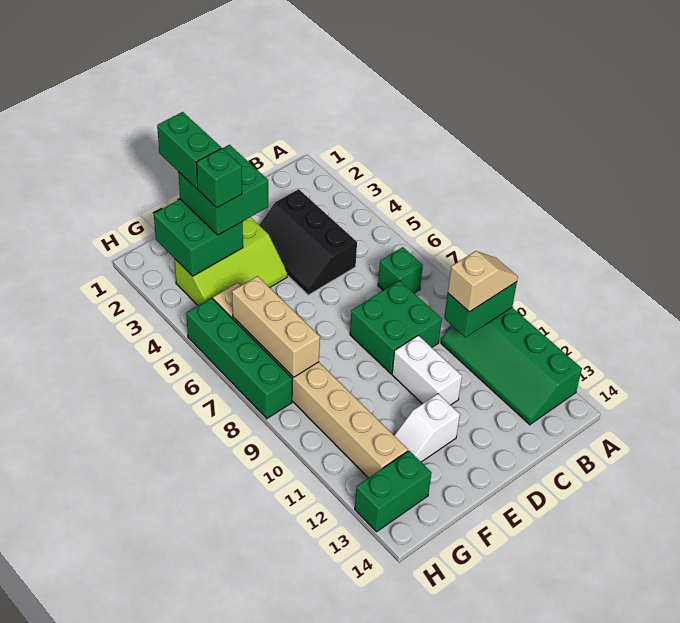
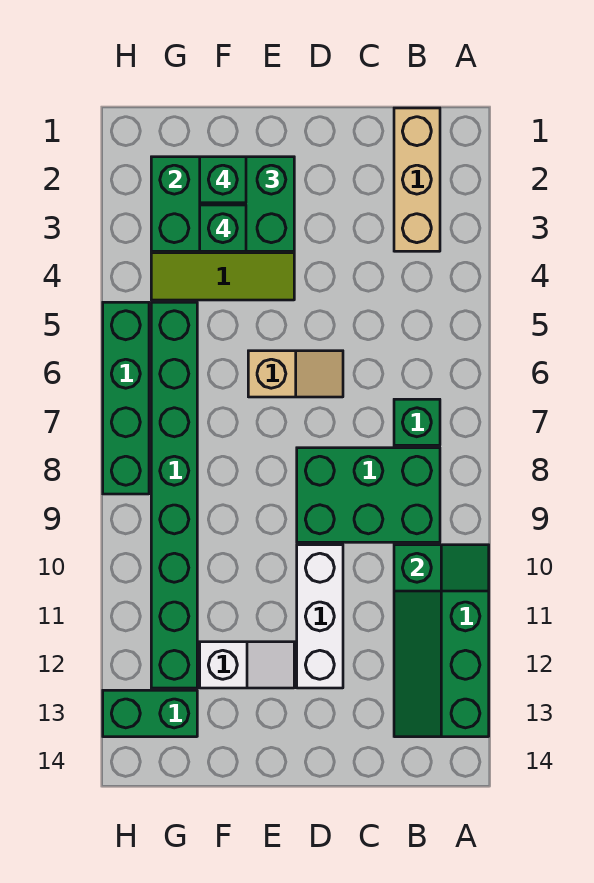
green brick A10:B10 level 2 -> green slope A10:B10 level 2 top B
tan slope A10:B10 level 3 top B -> tan slope D6:E6 level 1 top E
black slope C3:D5 level 1 top C -> none
green brick C8:D9 level 1 -> green brick B8:D9 level 1
white brick D10:D11 level 1 -> white brick D10:D12 level 1
white slope E12:F12 level 1 top E -> white slope E12:F12 level 1 top F
green brick F1:F2 level 4 -> green brick F2 level 4
tan brick G5:G12 level 1 -> green brick G5:G12 level 1
tan brick G6:G8 level 2 -> tan brick B1:B3 level 1

